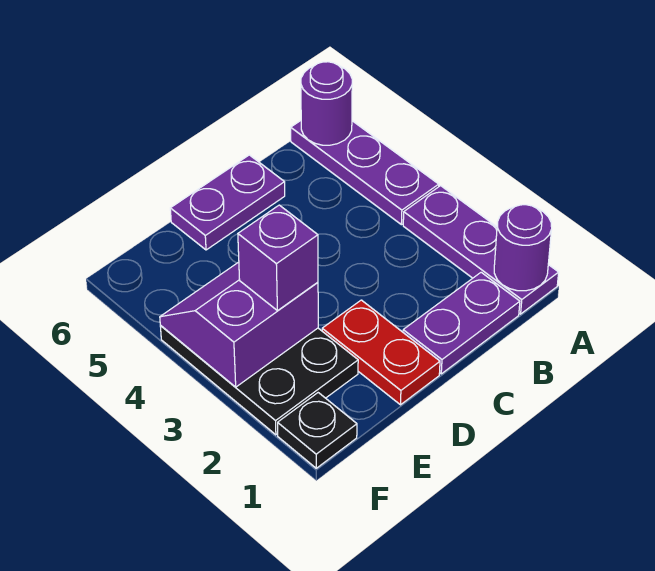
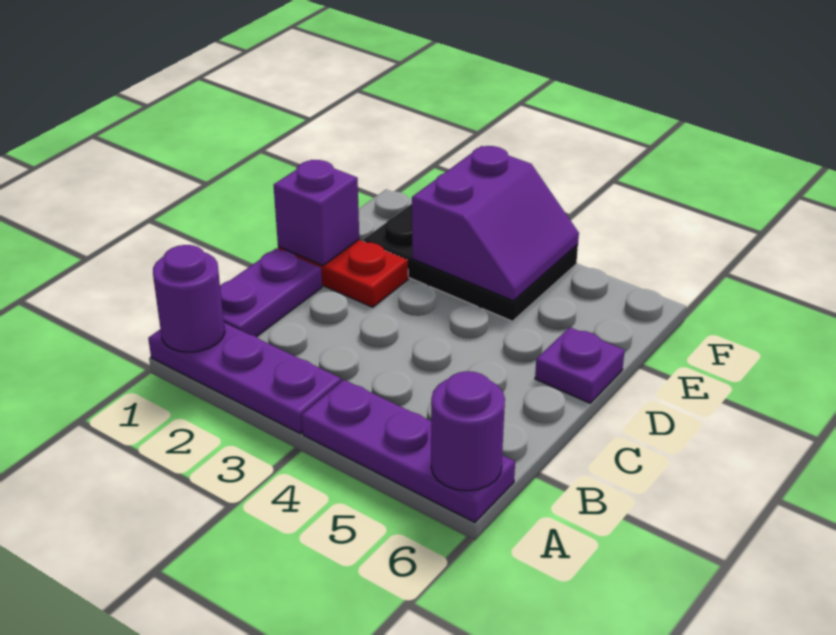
purple plate C6:D6 level 1 -> purple plate D6 level 1
purple brick E3 level 3 -> purple brick D1 level 2
black plate F1 level 1 -> none

